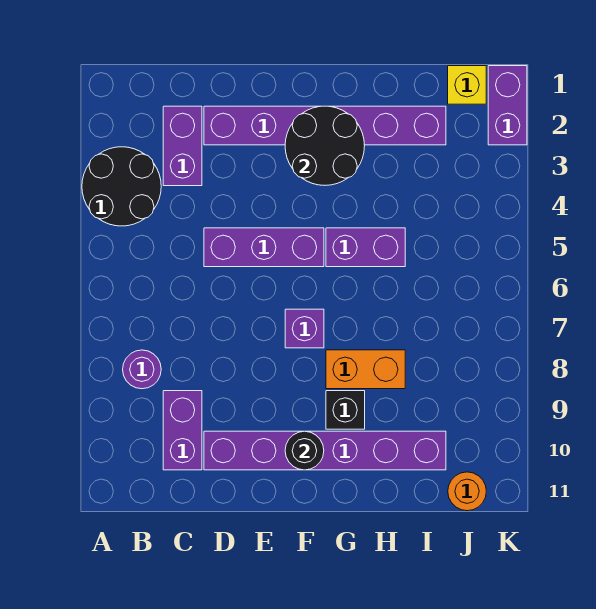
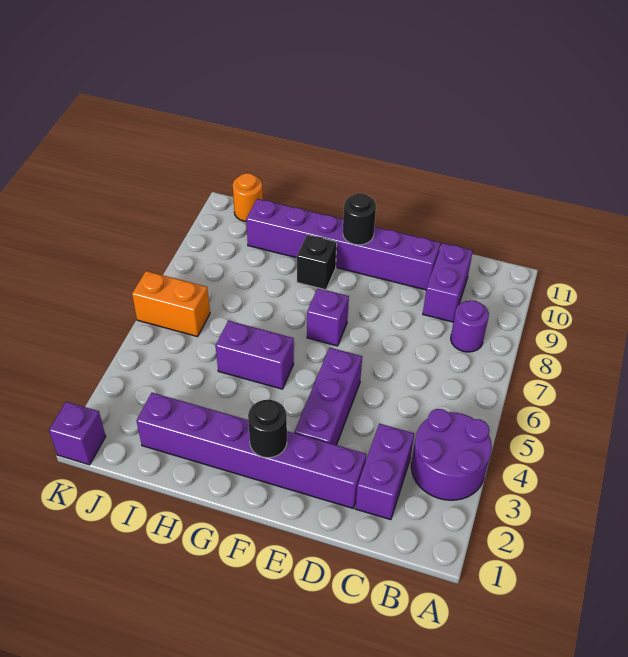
black round brick A3:B4 level 1 -> purple round brick A3:B4 level 1
purple brick D5:F5 level 1 -> purple brick E3:E5 level 1
black round brick F2:G3 level 2 -> black round brick F2 level 2
orange brick G8:H8 level 1 -> orange brick J6:K6 level 1
yellow brick J1 level 1 -> none
purple brick K1:K2 level 1 -> purple brick K1 level 1

